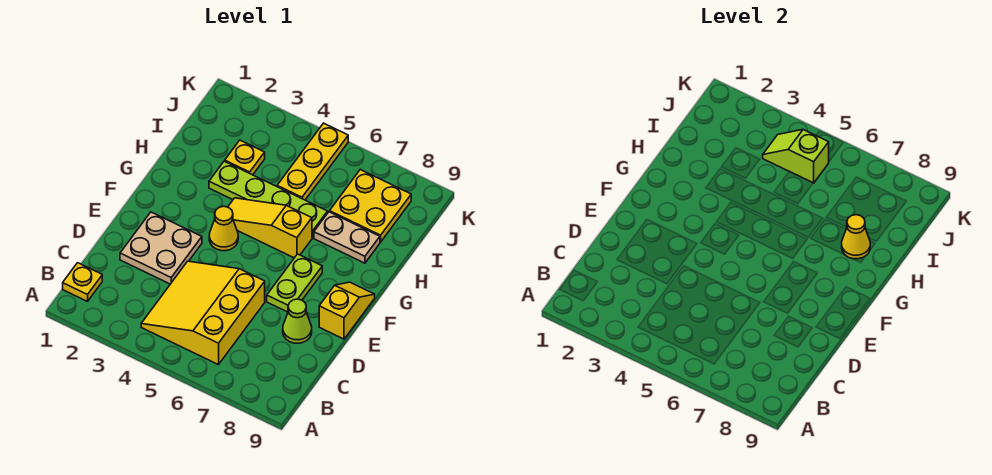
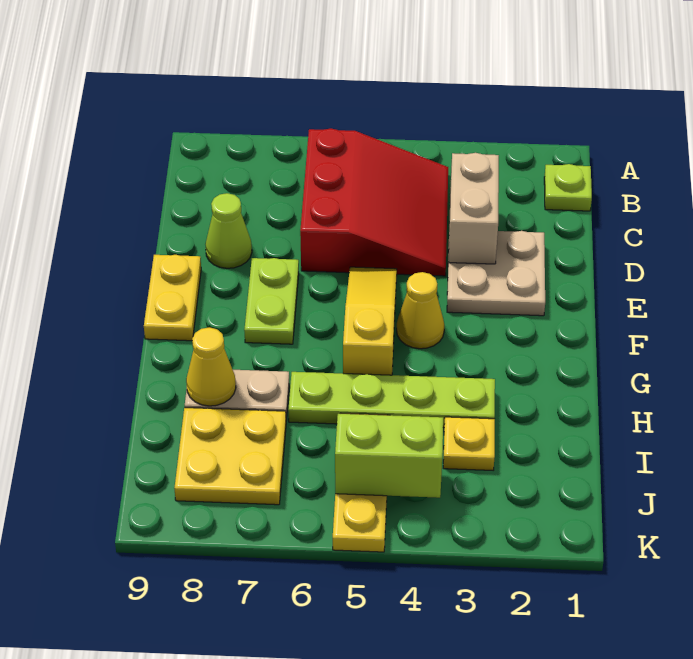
yellow plate B1 level 1 -> lime plate B1 level 1
yellow slope B4:D6 level 1 top 6 -> red slope B4:D6 level 1 top 6
none -> tan brick C3:D3 level 2
yellow slope E9:F9 level 1 top E -> yellow plate E9:F9 level 1
yellow slope G4:G6 level 1 top 6 -> yellow slope E5:G5 level 1 top G
lime slope J4:J5 level 2 top 5 -> lime brick J4:J5 level 2

